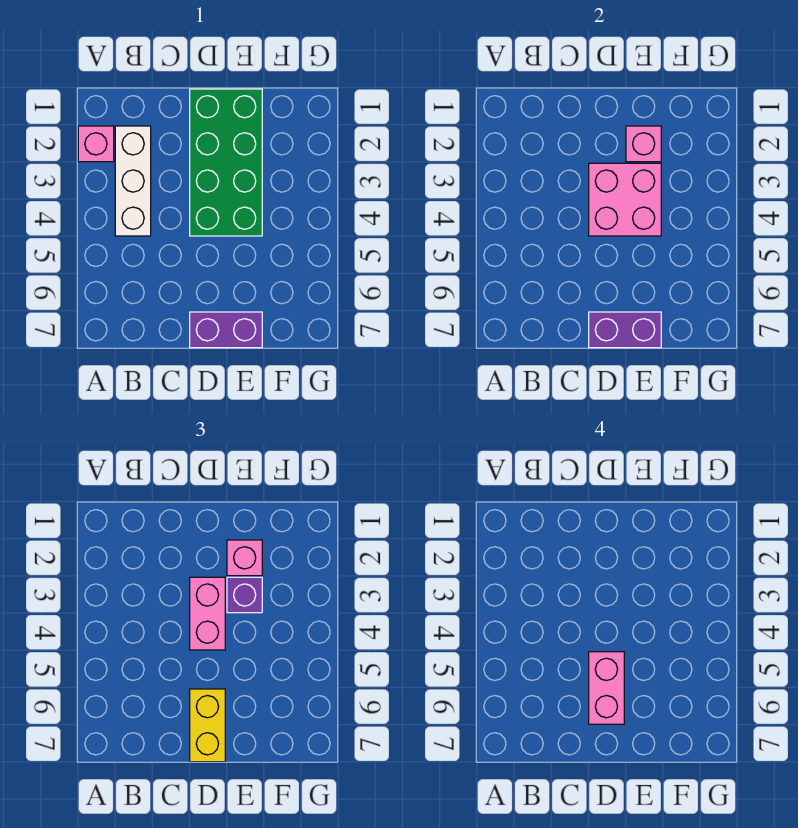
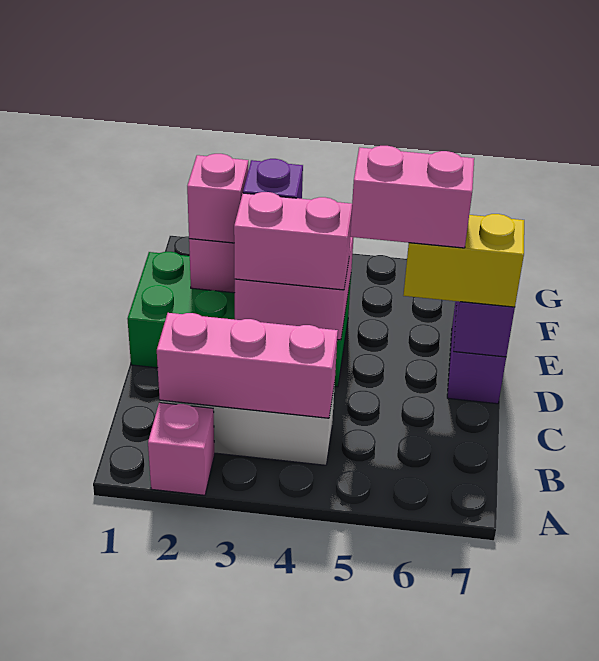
none -> pink brick B2:B4 level 2

